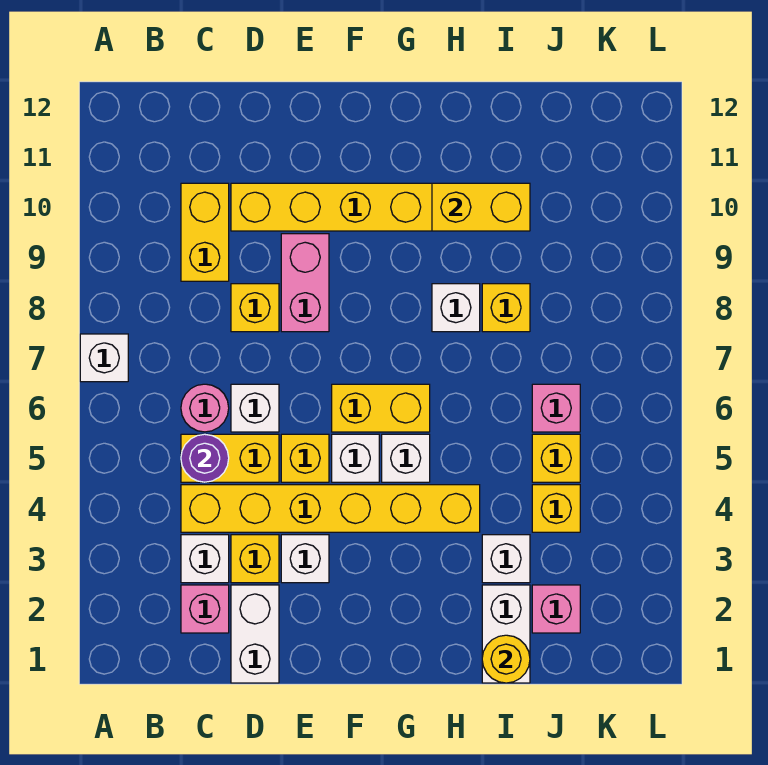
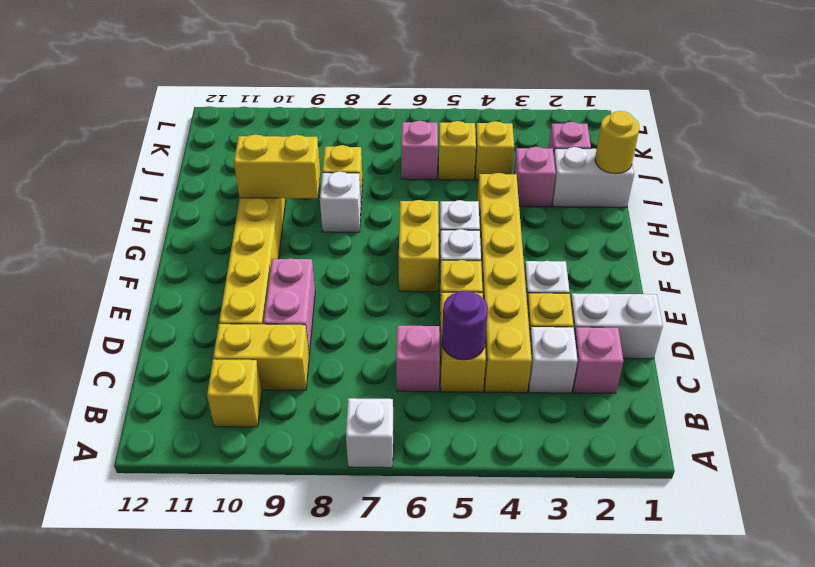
pink round brick C6 level 1 -> pink brick C6 level 1
white brick D6 level 1 -> none
yellow brick D8 level 1 -> yellow brick B10 level 1
pink brick E8:E9 level 1 -> pink brick D9:E9 level 1
yellow brick H10:I10 level 2 -> yellow brick H9:H10 level 2
white brick I3 level 1 -> pink brick I3 level 1

